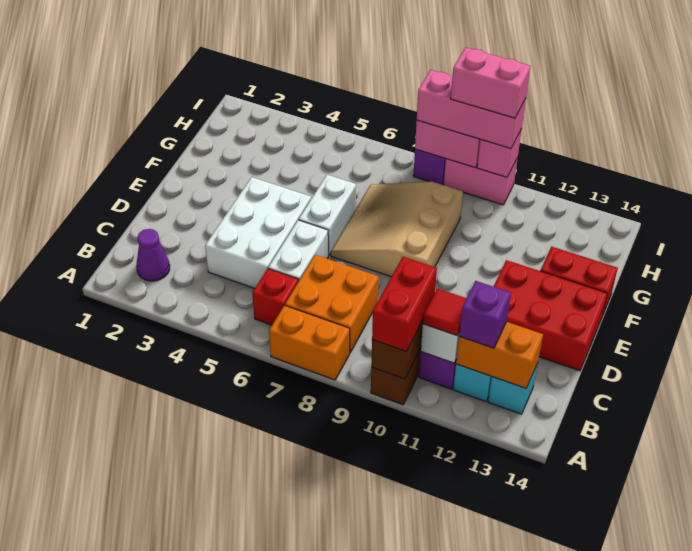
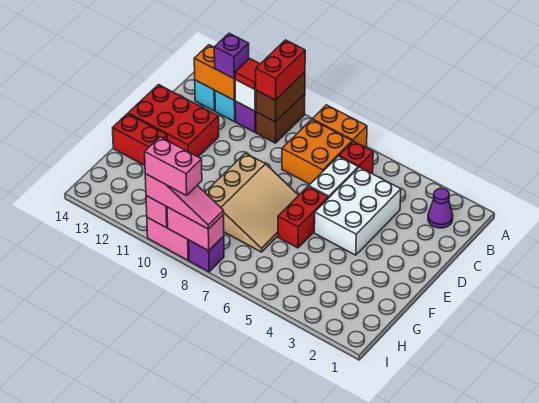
white brick E6:F6 level 1 -> red brick E6:F6 level 1
pink brick I8:I10 level 3 -> pink slope I8:I10 level 3 top 10

